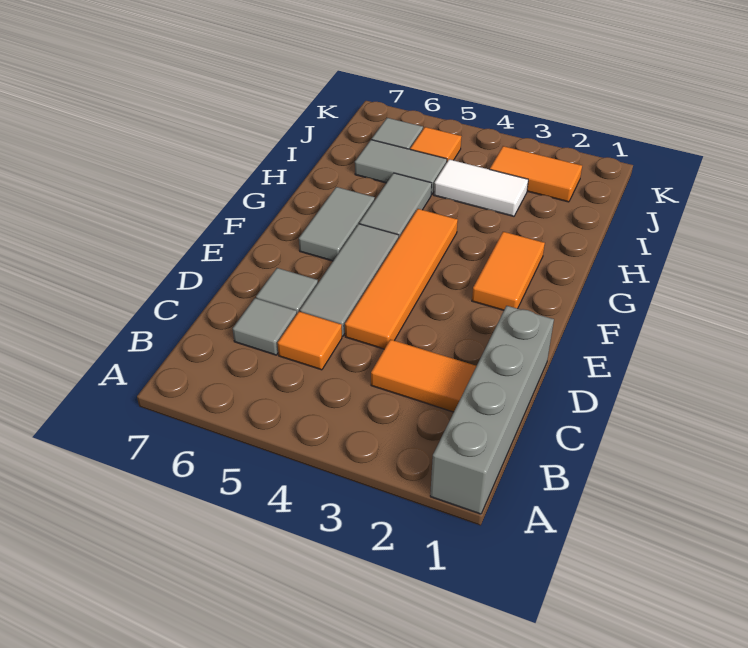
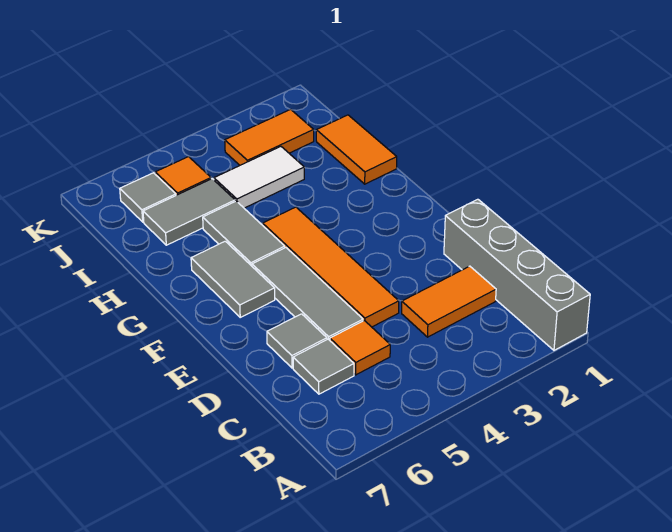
orange tile F2:G2 level 1 -> orange tile H1:I1 level 1

